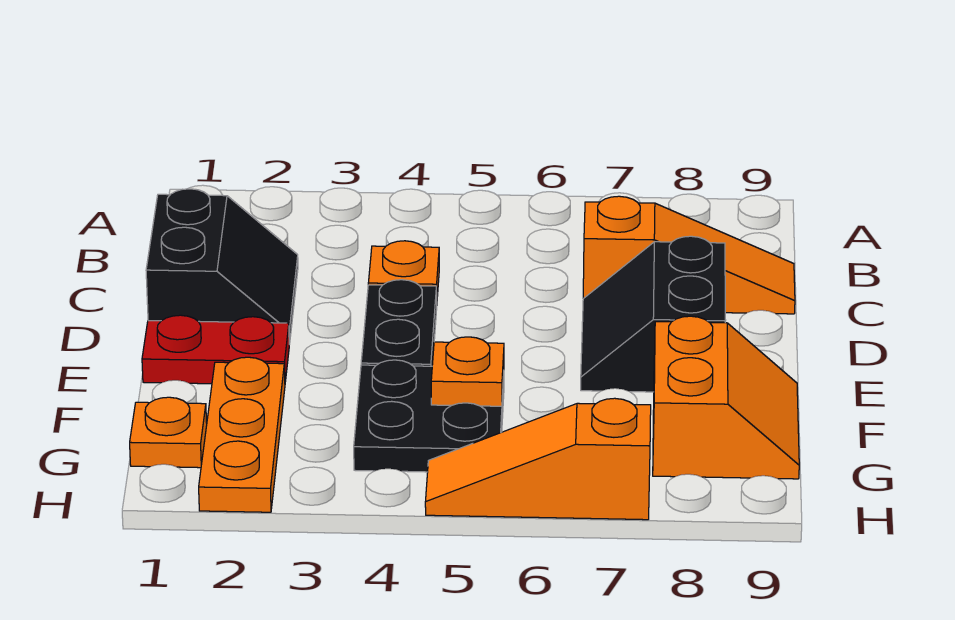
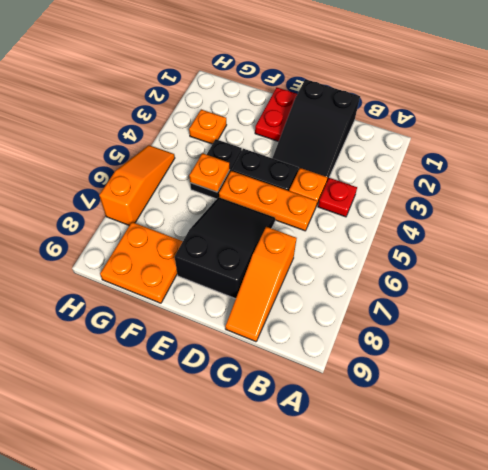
none -> red plate B4 level 1
black slope C1:D2 level 1 top 1 -> black slope C1:D3 level 1 top 1
black slope D7:E8 level 1 top 8 -> black slope D6:E8 level 1 top 8
orange plate F2:H2 level 1 -> orange plate C5:E5 level 1
black plate F4:G5 level 1 -> black plate F4:F5 level 1
orange slope F8:G9 level 1 top 8 -> orange plate F8:G9 level 1
orange plate G1 level 1 -> orange plate G3 level 1

